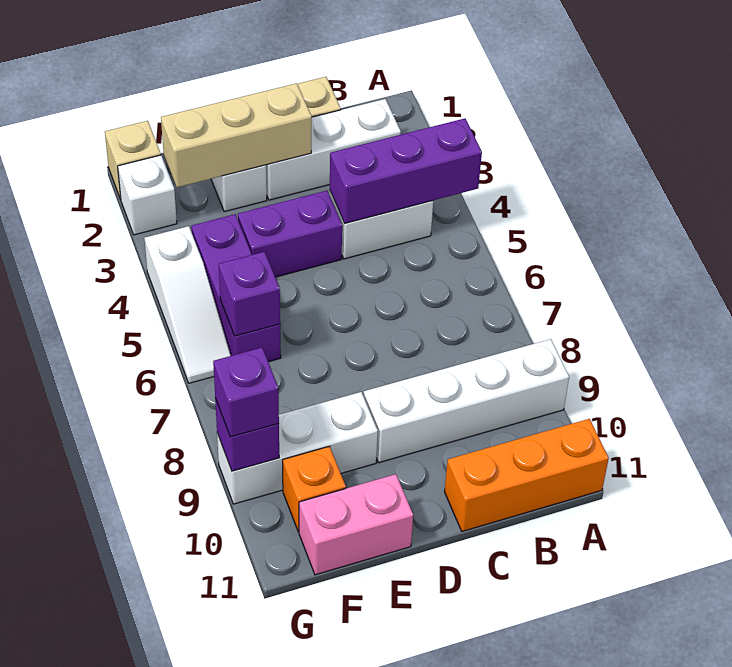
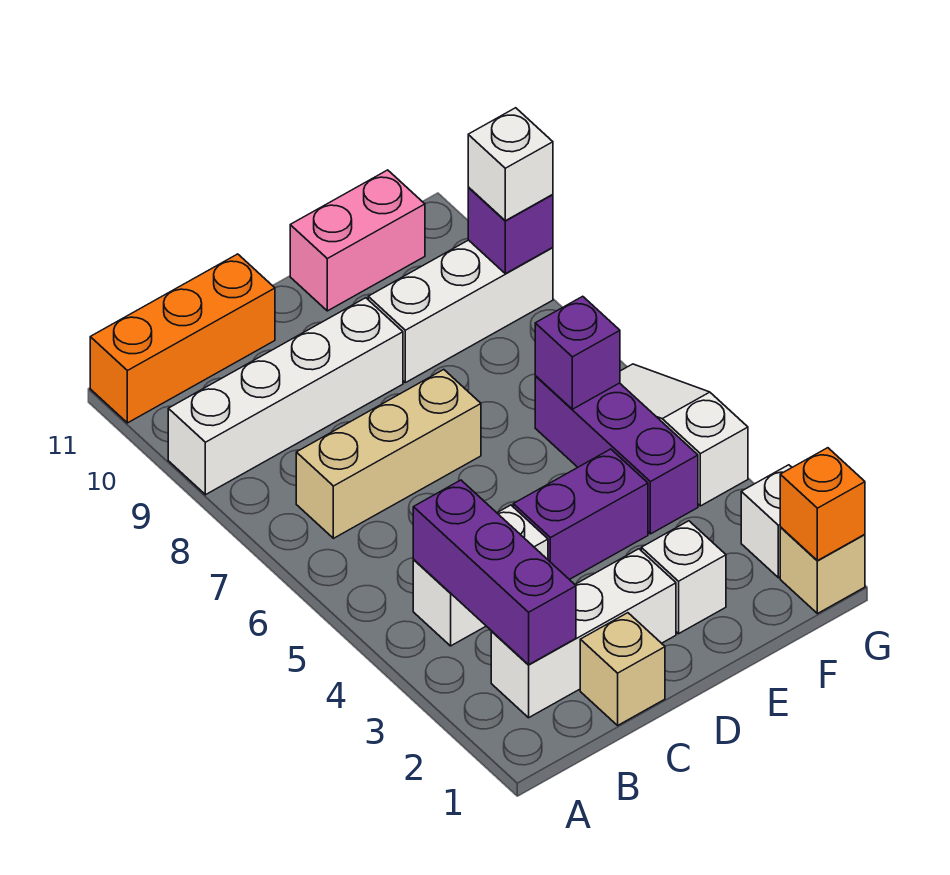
purple brick A4:C4 level 2 -> purple brick B2:B4 level 2
tan brick D2:F2 level 2 -> tan brick B7:D7 level 1
orange brick F10 level 1 -> orange brick G1 level 2
purple brick G9 level 3 -> white brick G9 level 3

